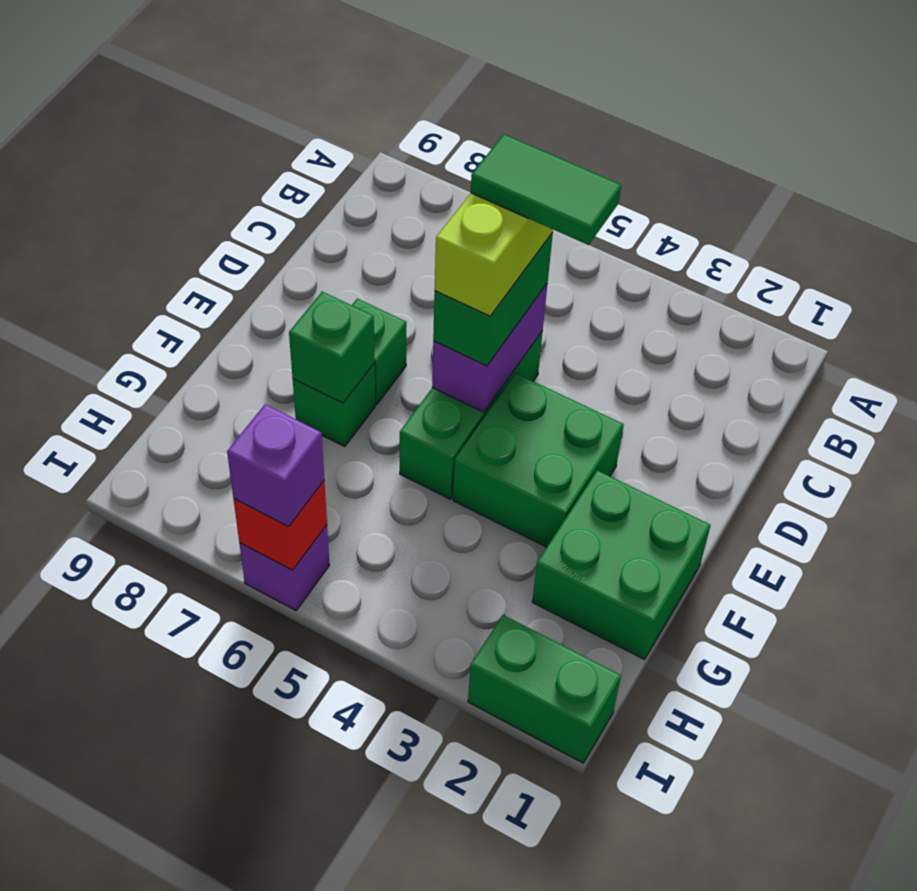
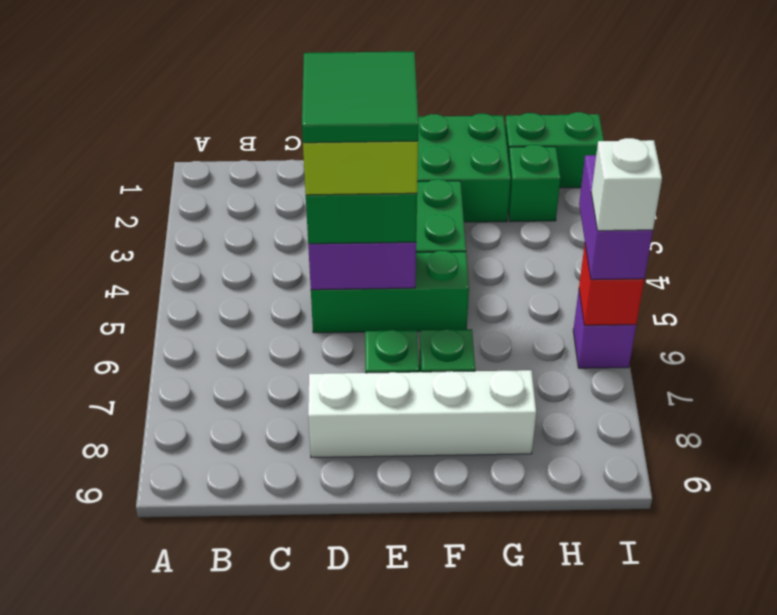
green tile D4:D5 level 5 -> green tile D4:E5 level 5
none -> white brick D8:G8 level 1
green brick F7 level 2 -> green brick H2 level 1
green brick I1:I2 level 1 -> green brick H1:I1 level 1
purple brick I6 level 3 -> purple brick I5:I6 level 3
none -> white brick I6 level 4

